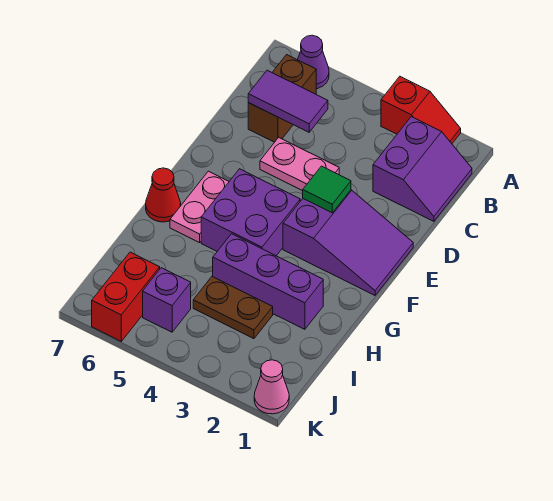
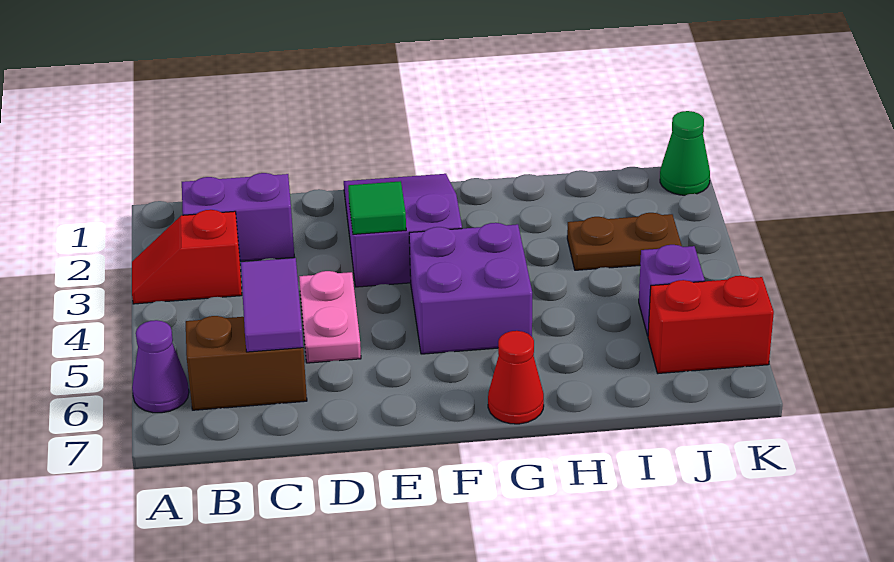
red slope A2:A3 level 1 top 3 -> red slope A3:B3 level 1 top B
pink plate F6:G6 level 1 -> none
purple brick H2:H4 level 1 -> none
brown plate I3:I4 level 1 -> brown plate I3:J3 level 1
pink cone K1 level 1 -> green cone K1 level 1

